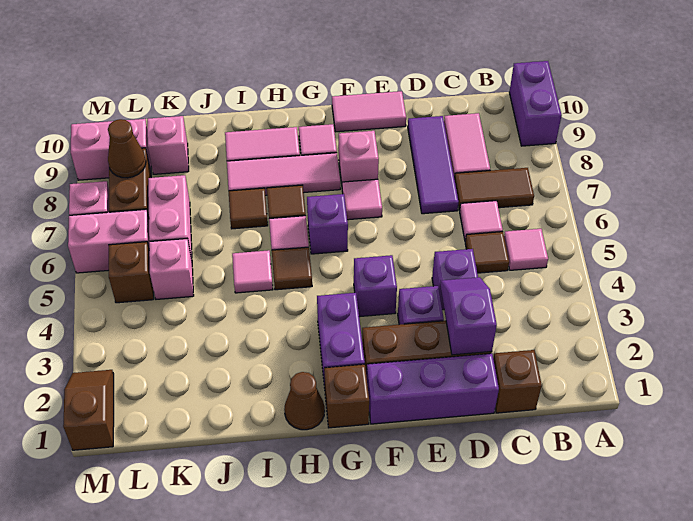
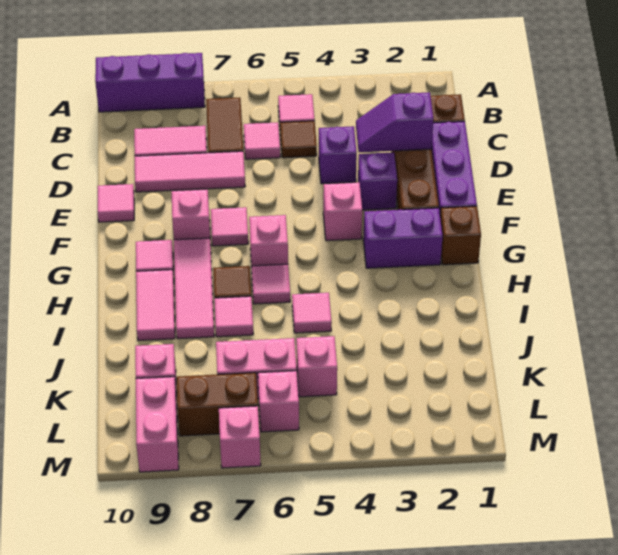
purple brick A9:A10 level 1 -> purple brick A8:A10 level 1
purple tile D7:D9 level 1 -> pink tile D7:D9 level 1
pink tile E10:F10 level 1 -> pink tile E10 level 1
purple brick F4 level 1 -> pink brick F4 level 1
purple brick G6 level 1 -> pink brick G6 level 1
brown cone H1 level 1 -> none
brown tile H5 level 1 -> none
brown tile I7 level 1 -> pink tile I7 level 1
brown brick L5 level 1 -> none
pink brick L6:M6 level 1 -> pink brick L6 level 1
brown cone L8 level 2 -> none
brown slope M1:M2 level 1 top 1 -> none

